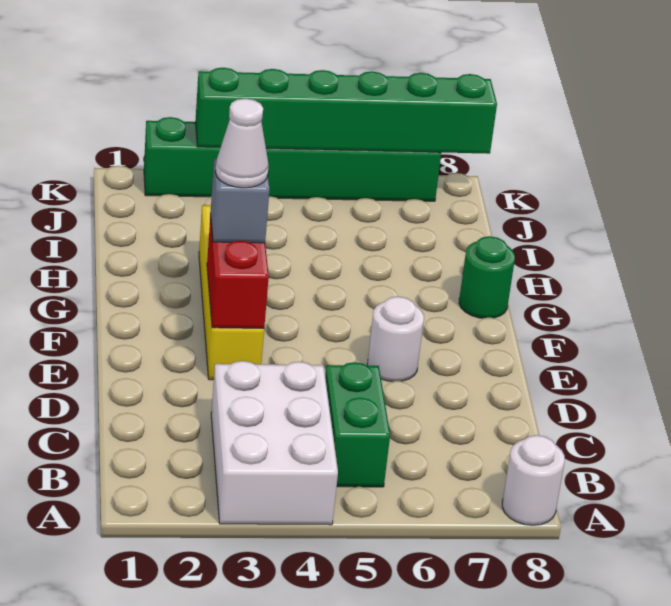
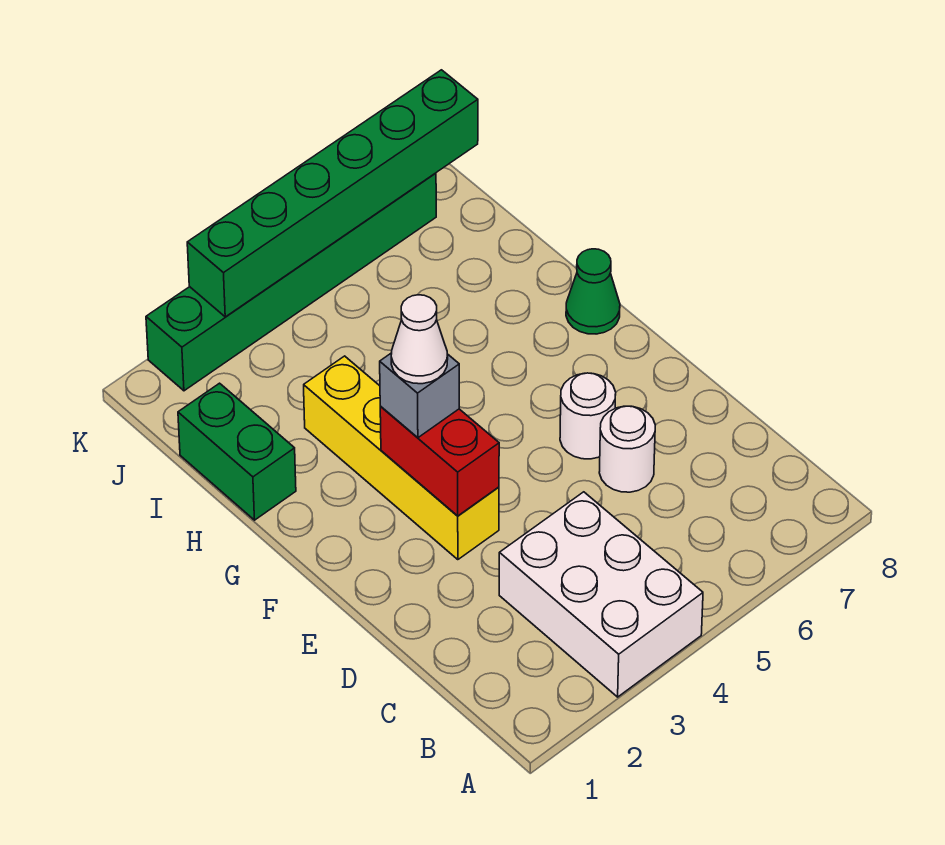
white round brick A8 level 1 -> white round brick D6 level 1
green brick B5:C5 level 1 -> green brick H1:I1 level 1
green round brick G8 level 1 -> green cone G8 level 1

